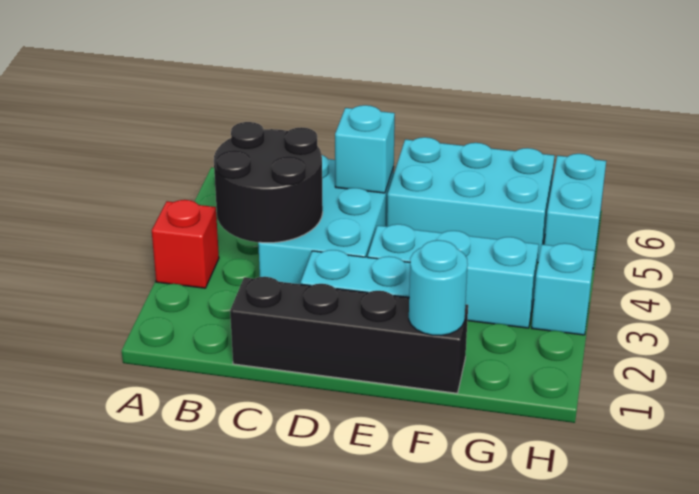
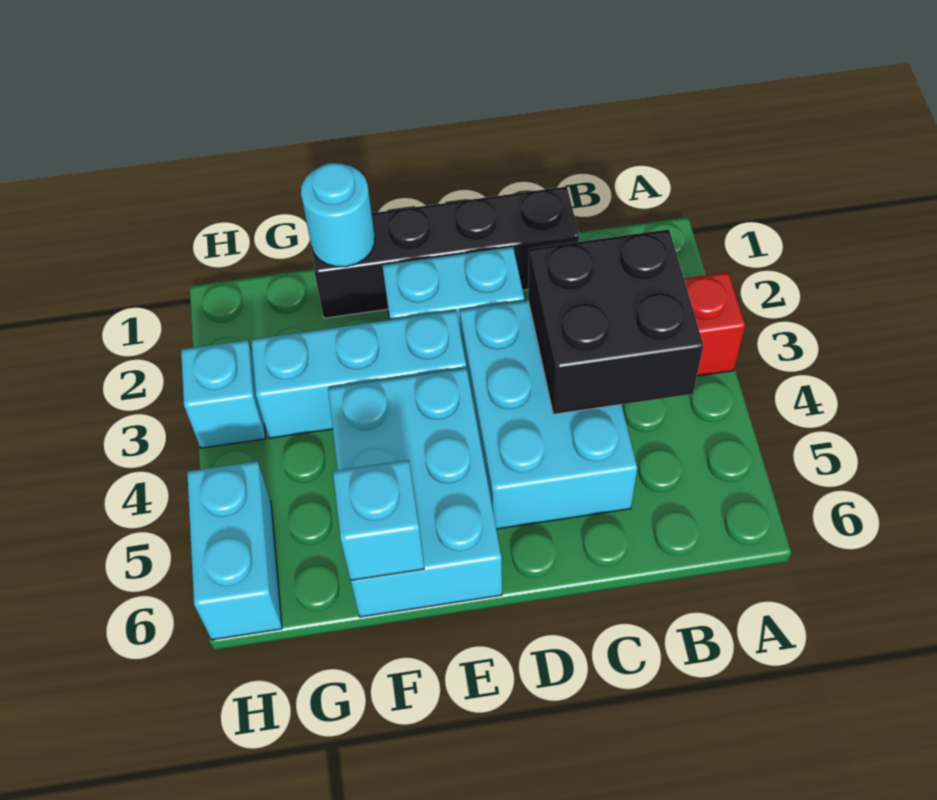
black round brick B3:C4 level 2 -> black brick B3:C4 level 2
cyan brick D5 level 2 -> cyan brick F6 level 2
cyan brick E5:G6 level 1 -> cyan brick E4:F6 level 1

